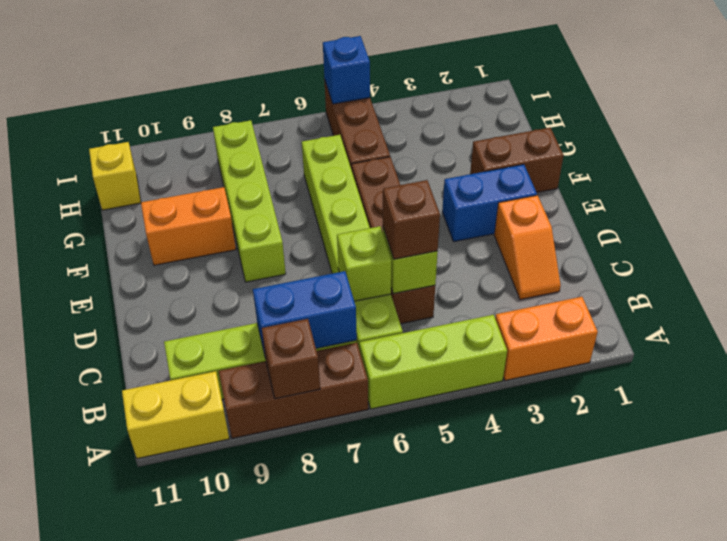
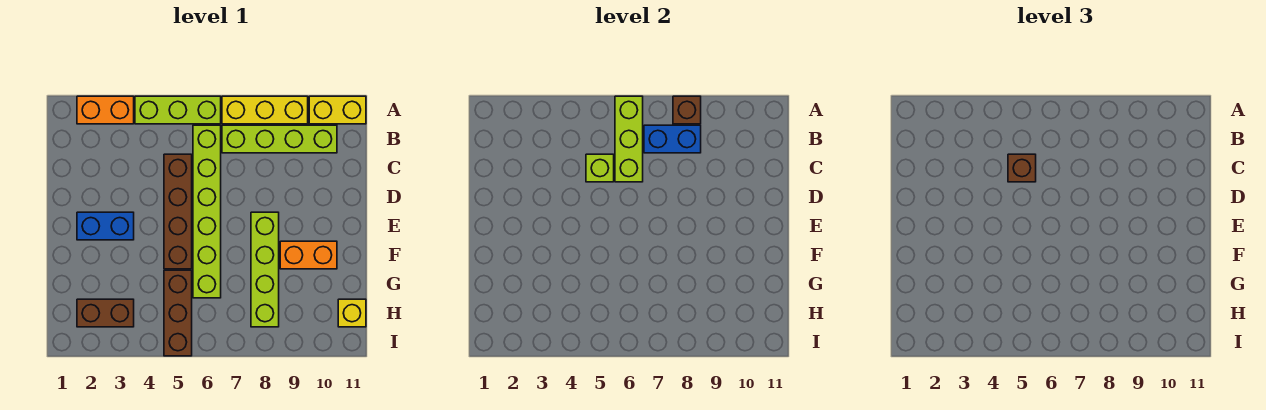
brown brick A7:A9 level 1 -> yellow brick A7:A9 level 1
orange slope C2:D2 level 1 top D -> none
lime brick C6 level 2 -> lime brick A6:C6 level 2
brown brick F1:F2 level 1 -> brown brick H2:H3 level 1
blue brick I5 level 2 -> none

